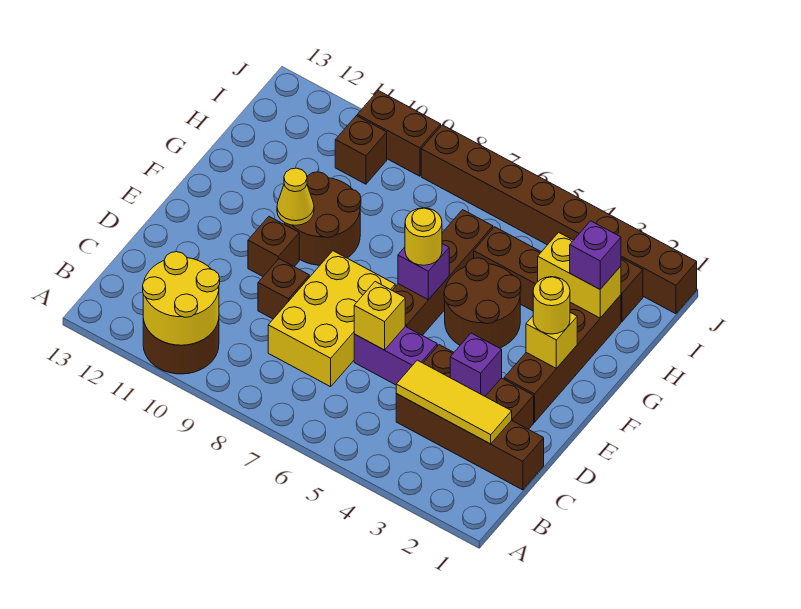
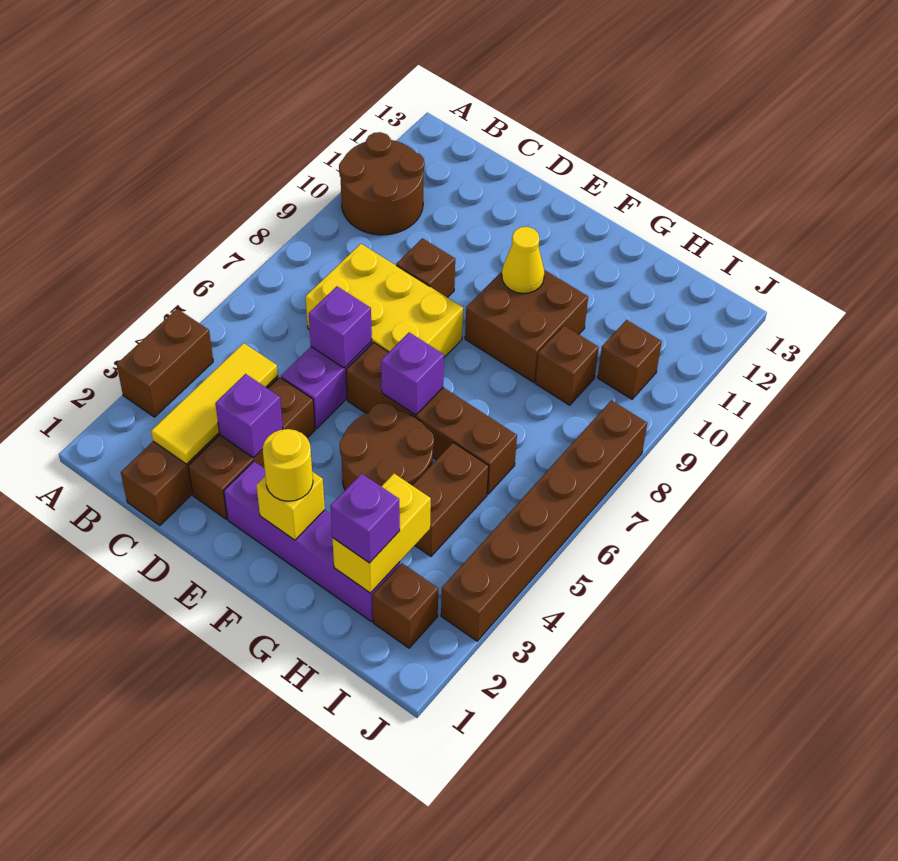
yellow round brick A10:B11 level 2 -> none
yellow brick D6 level 2 -> purple brick D6 level 2
brown brick E2:H2 level 1 -> purple brick E2:H2 level 1
brown brick E10 level 1 -> brown brick H9 level 1
yellow round brick F6 level 3 -> none
brown round brick F9:G10 level 1 -> brown brick F9:G10 level 1
brown brick J1:J8 level 1 -> brown brick J3:J8 level 1
brown brick J9:J10 level 1 -> brown brick A3:A4 level 1

